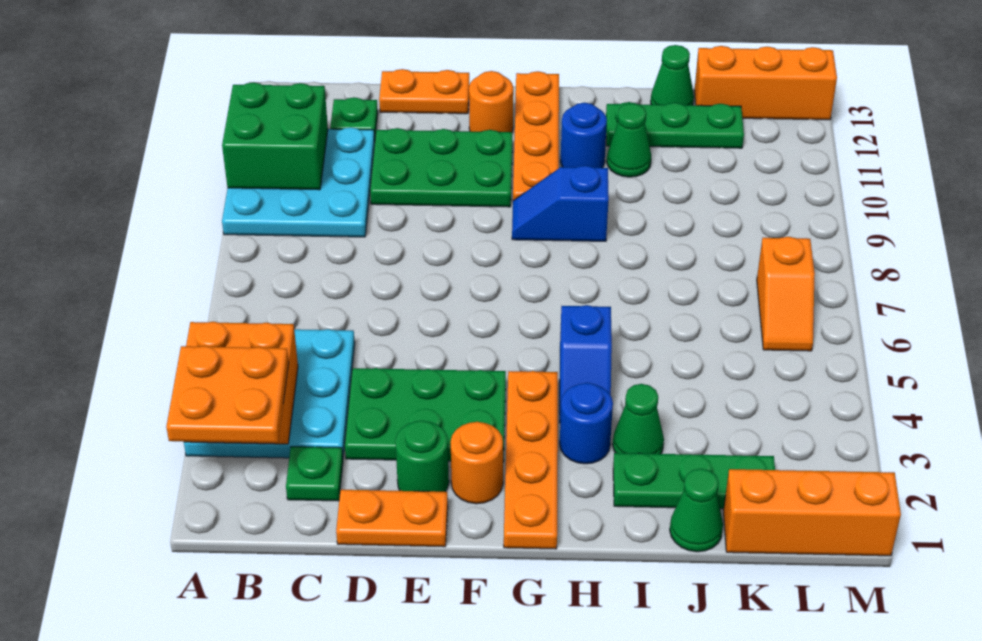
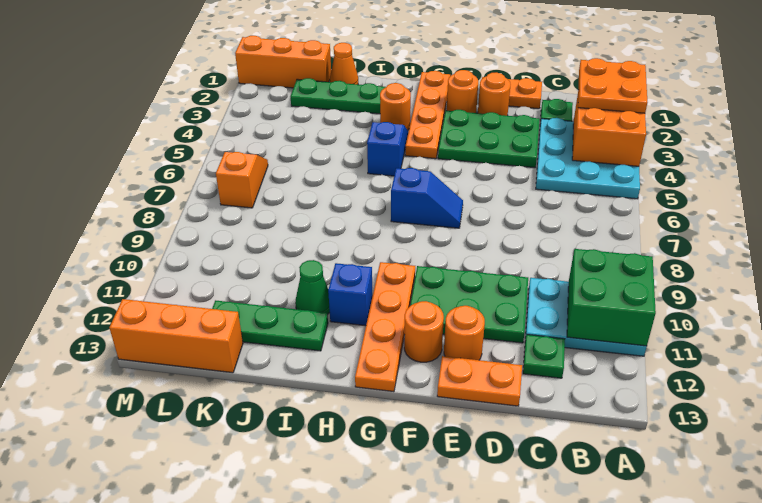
cyan plate A9:C11 level 1 -> cyan plate A10:C11 level 1
green round brick E2 level 1 -> orange round brick E2 level 1
none -> orange round brick E12 level 1
blue slope G9:H9 level 1 top H -> blue slope F7:G7 level 1 top G
blue round brick H3 level 1 -> orange round brick H3 level 1
blue round brick H11 level 1 -> blue brick H11 level 1
green cone I3 level 1 -> none
green cone J1 level 1 -> orange cone J1 level 1
green cone J13 level 1 -> none

